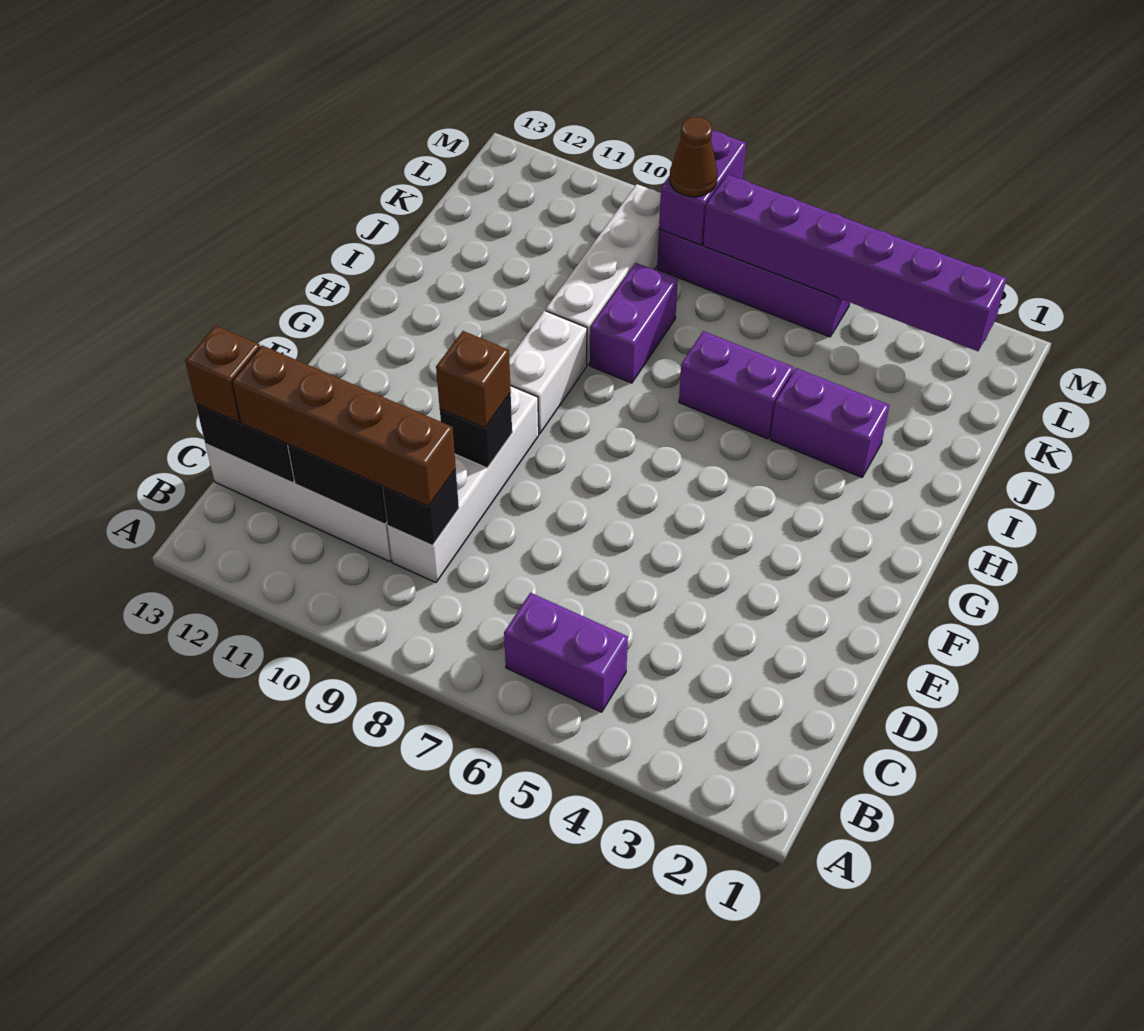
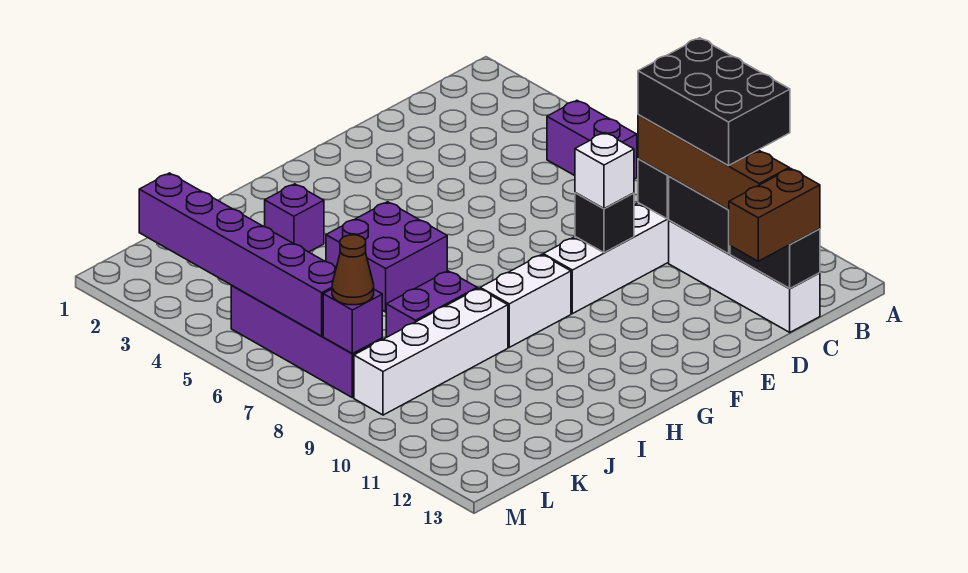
none -> black brick B9:C11 level 4
brown brick C13 level 3 -> brown brick C13:D13 level 3
brown brick E9 level 3 -> white brick E9 level 3
purple brick I3:I4 level 1 -> purple brick I3 level 1
purple brick I5:I6 level 1 -> purple brick H5:I6 level 1
purple brick L8:M8 level 2 -> purple brick L8 level 2

